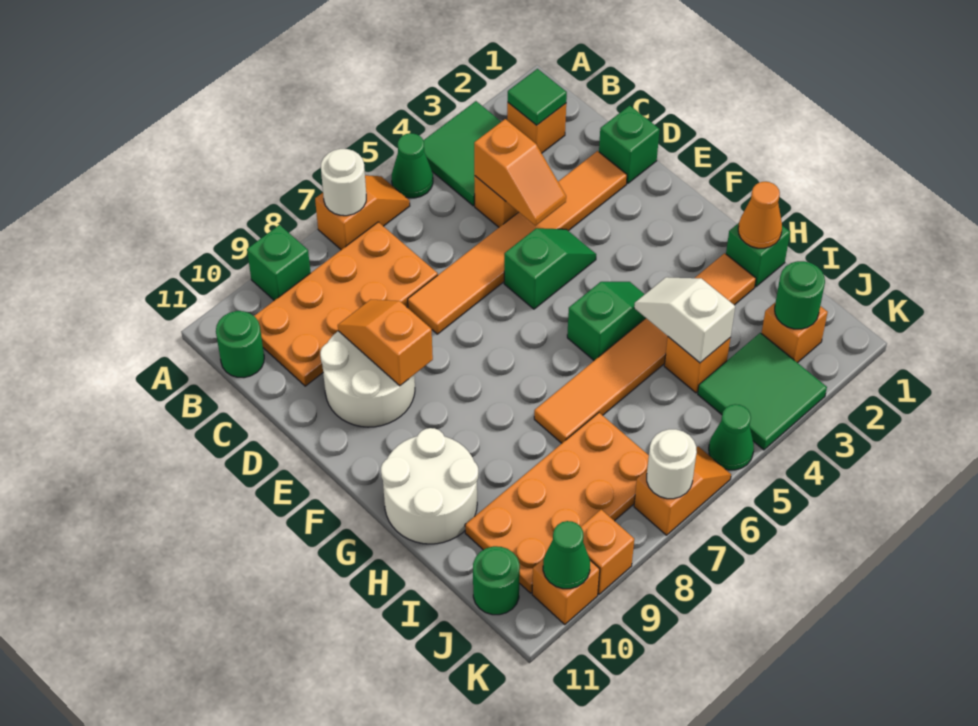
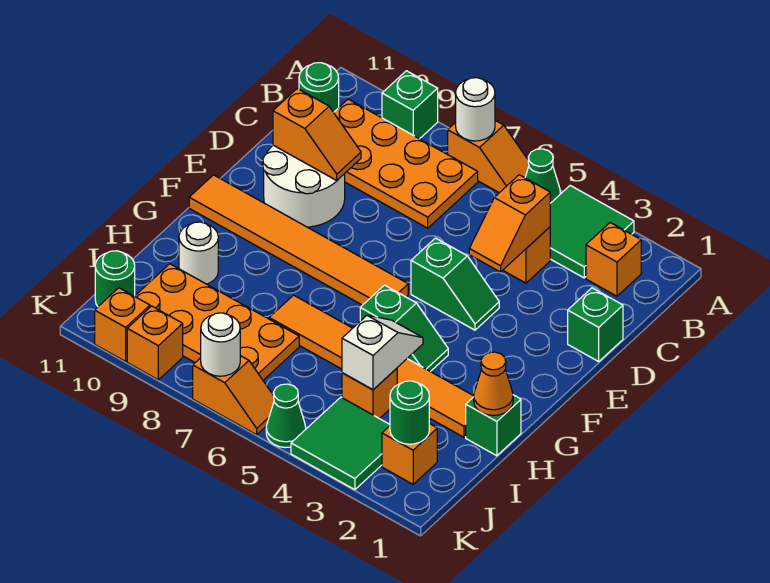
green tile B2 level 2 -> none
orange tile D2:D7 level 1 -> orange tile F6:F11 level 1
orange slope D9:E9 level 2 top E -> orange slope D9:D10 level 2 top 10
white round brick G10:H11 level 1 -> white round brick H10 level 1
green cone K10 level 2 -> none

